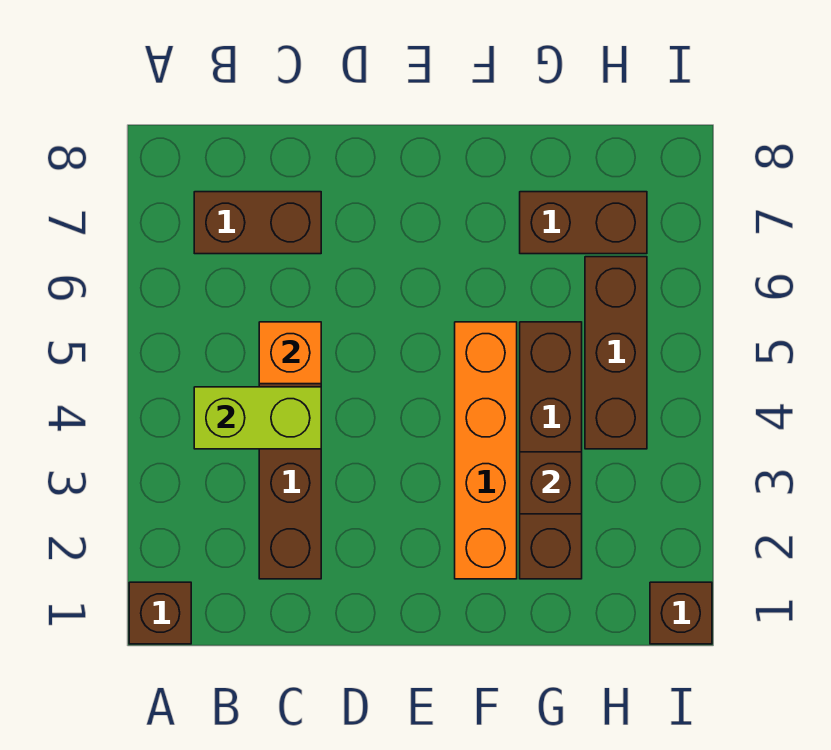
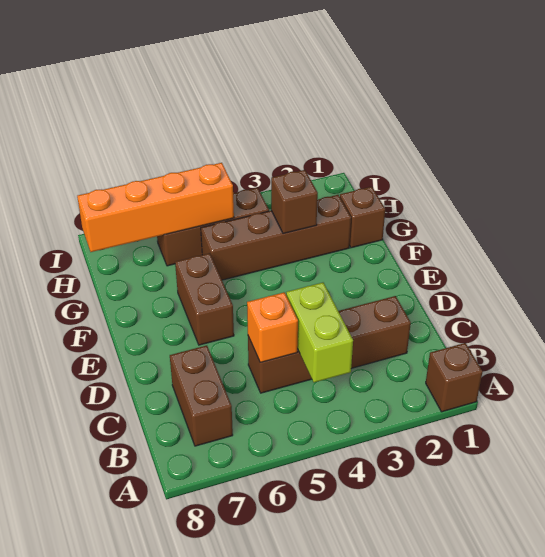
orange brick F2:F5 level 1 -> orange brick H5:H8 level 2
brown brick G7:H7 level 1 -> brown brick E6:F6 level 1
brown brick I1 level 1 -> brown brick G1 level 1

